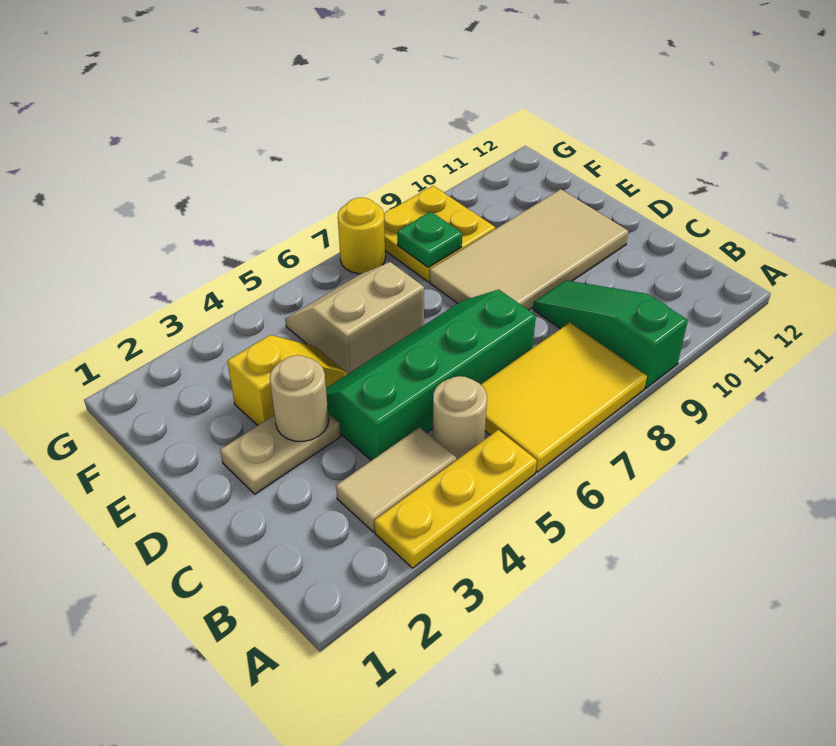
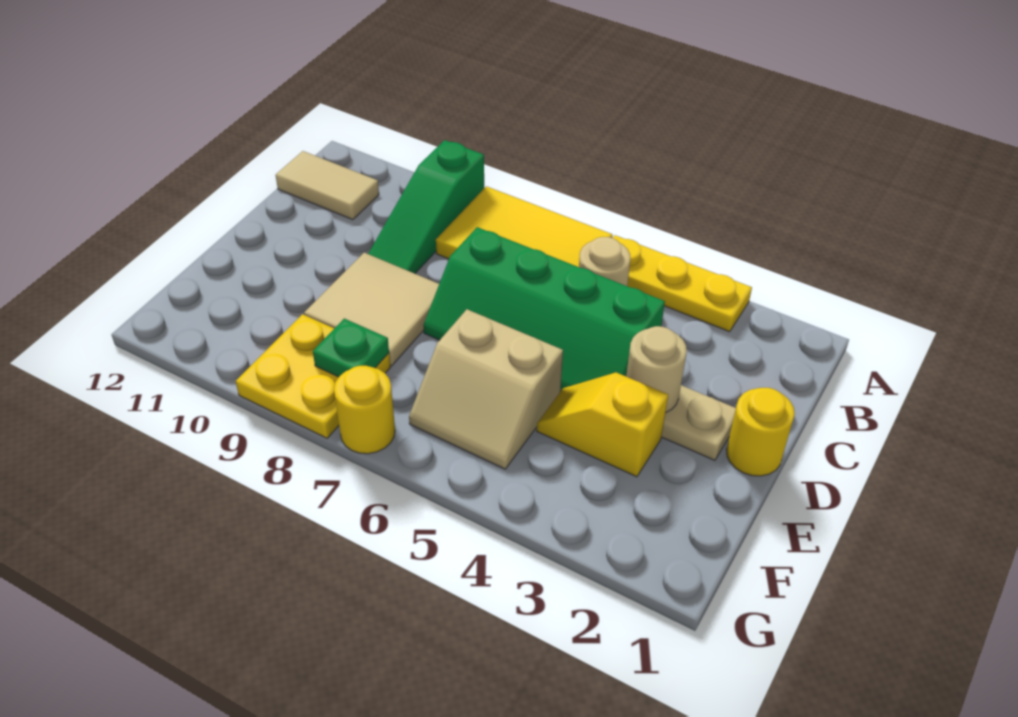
tan tile B3:B4 level 1 -> tan tile B11:B12 level 1
none -> yellow round brick D1 level 1
tan tile D8:E11 level 1 -> tan tile D8:E9 level 1

